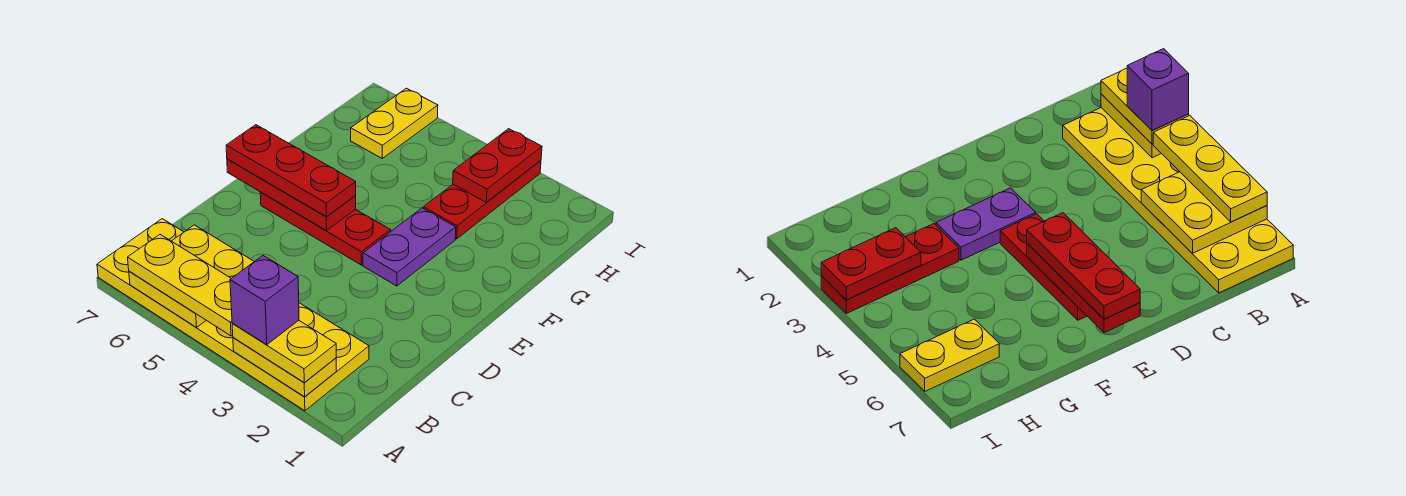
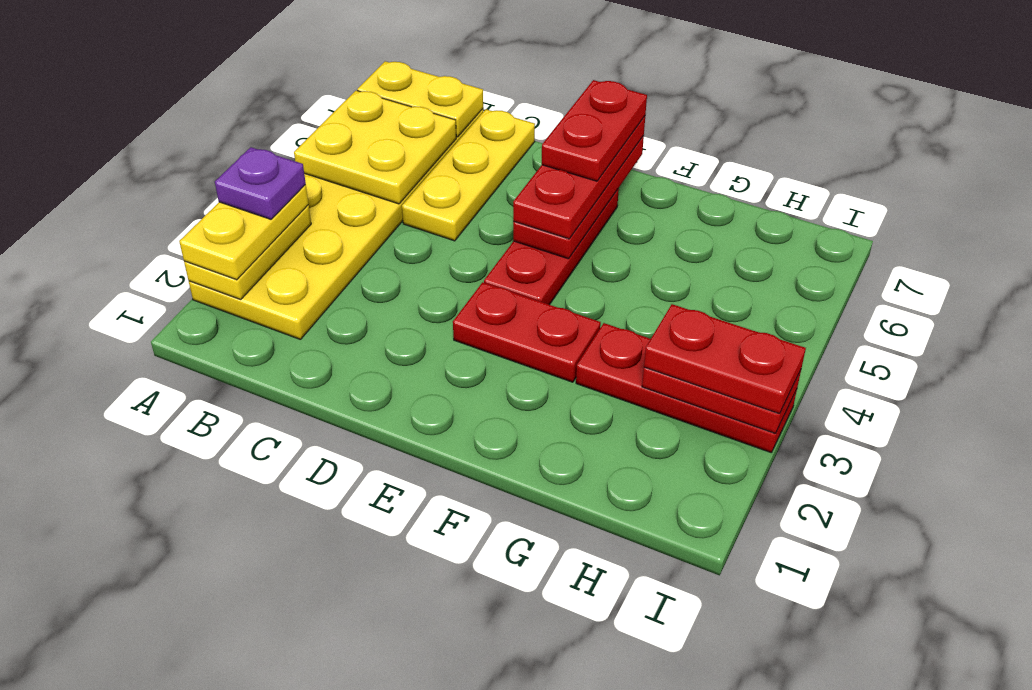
purple brick A3 level 4 -> purple plate A3 level 4
yellow plate A4:A6 level 3 -> yellow plate C5:C7 level 1
purple plate E3:F3 level 1 -> red plate E3:F3 level 1
none -> red plate E6:E7 level 4
none -> red plate H3:I3 level 3
yellow plate H6:I6 level 1 -> yellow plate A7:B7 level 2

